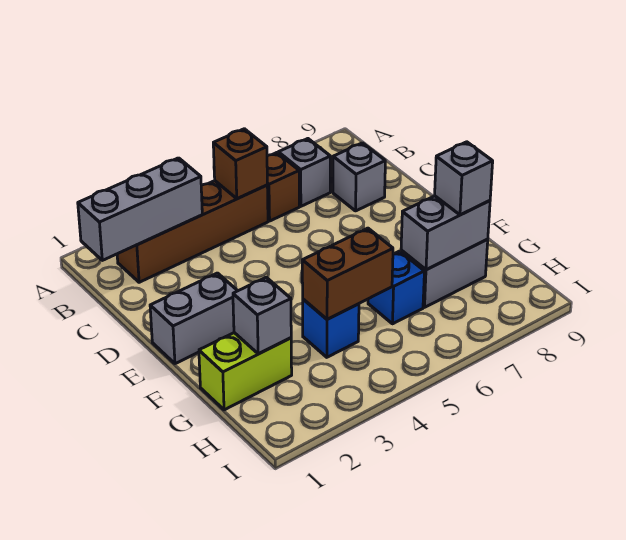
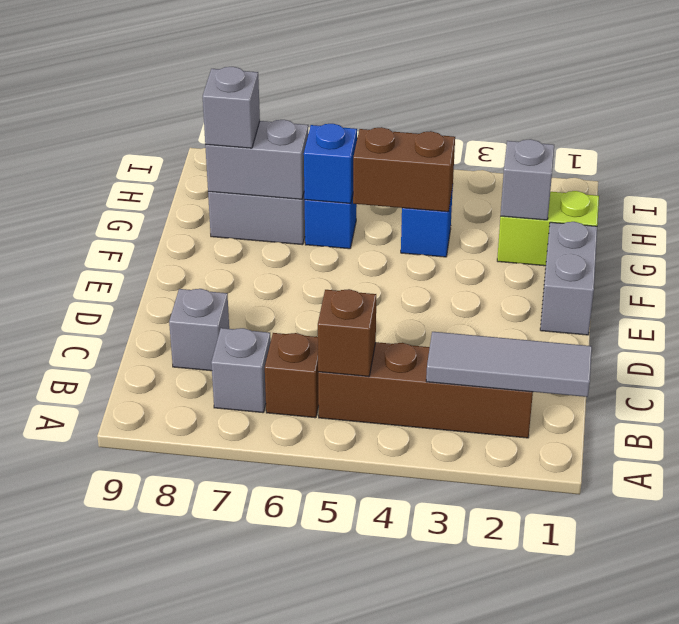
grey brick B1:B3 level 2 -> grey tile B1:B3 level 2
grey brick E1:E2 level 1 -> grey brick E1:F1 level 1
none -> blue brick G6 level 2

